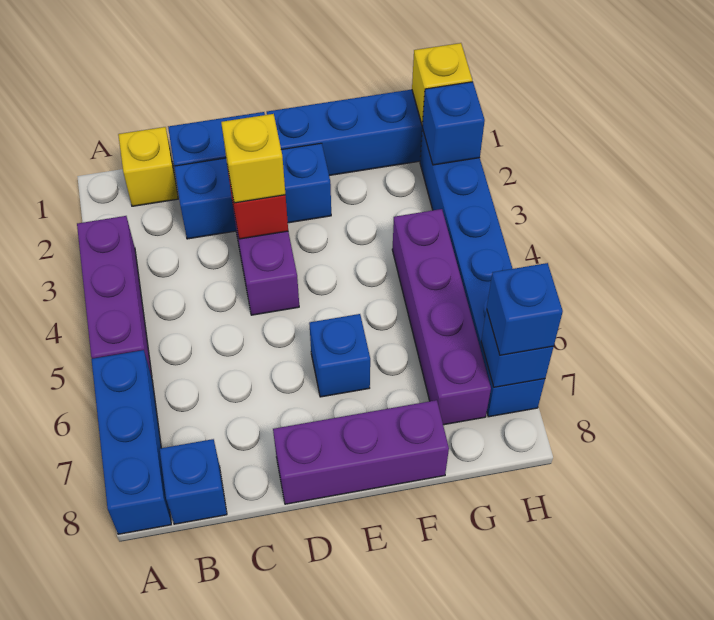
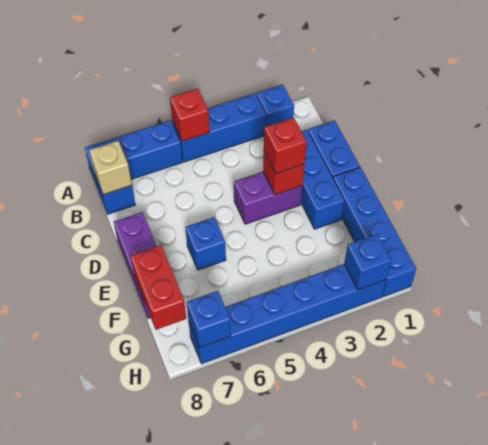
purple brick A3:A5 level 1 -> blue brick A3:A5 level 1
none -> red brick A5 level 2
yellow brick B1 level 1 -> none
none -> tan brick B8 level 2
yellow brick D3 level 3 -> red brick D3 level 3
none -> red brick F8:G8 level 2
purple brick G4:G7 level 1 -> none
yellow brick H1 level 2 -> none
blue brick H7 level 3 -> blue brick A2 level 1

